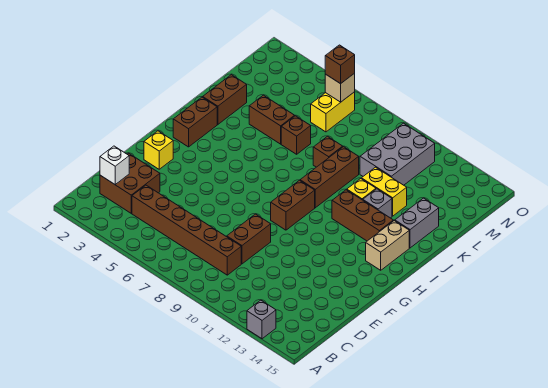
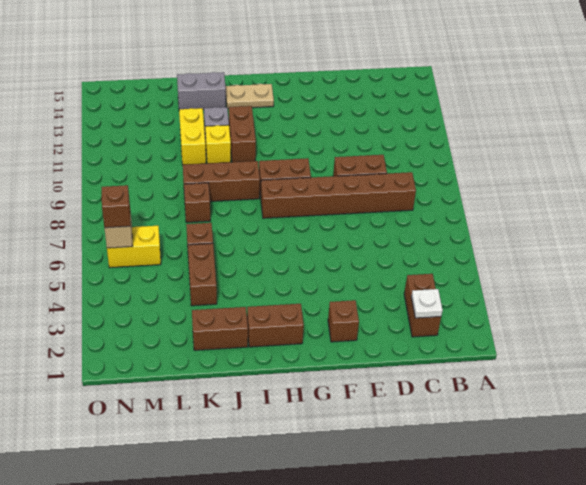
grey brick A13 level 1 -> none
brown brick C2:D3 level 1 -> brown brick C2:C3 level 1
white brick C2 level 2 -> white plate C2 level 2
brown brick C4:C9 level 1 -> brown brick C8:H8 level 1
yellow brick F2 level 1 -> brown brick F2 level 1
tan brick H14:I14 level 1 -> tan plate H14:I14 level 1
brown brick I11:I13 level 1 -> brown brick I11:I12 level 1
grey brick L10:N11 level 1 -> none

